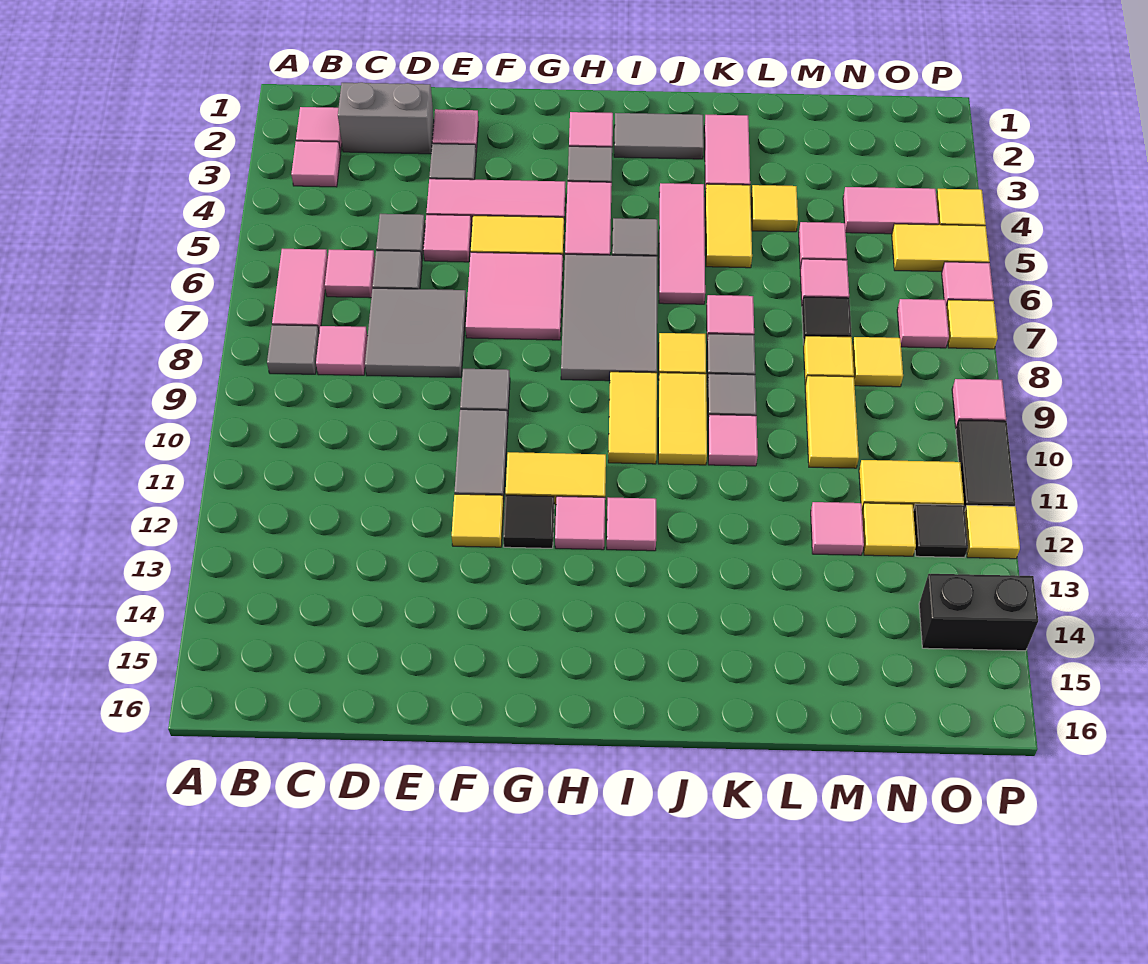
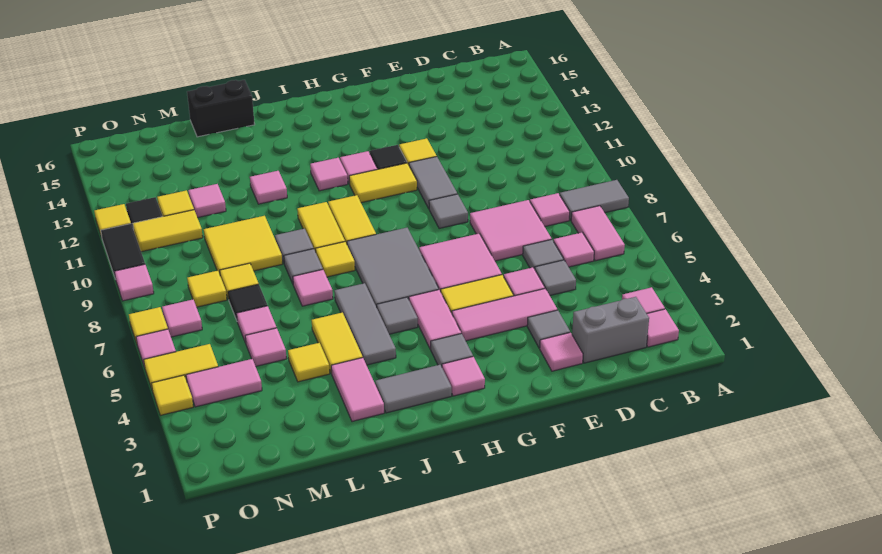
grey tile B8 level 1 -> grey tile A8:B8 level 1
grey tile D7:E8 level 1 -> pink tile D7:E8 level 1
pink tile J4:J6 level 1 -> grey tile J4:J6 level 1
pink tile K10 level 1 -> pink tile K12 level 1
yellow tile M9:M10 level 1 -> yellow tile L9:M10 level 1
black brick O14:P14 level 1 -> black brick K16:L16 level 1

